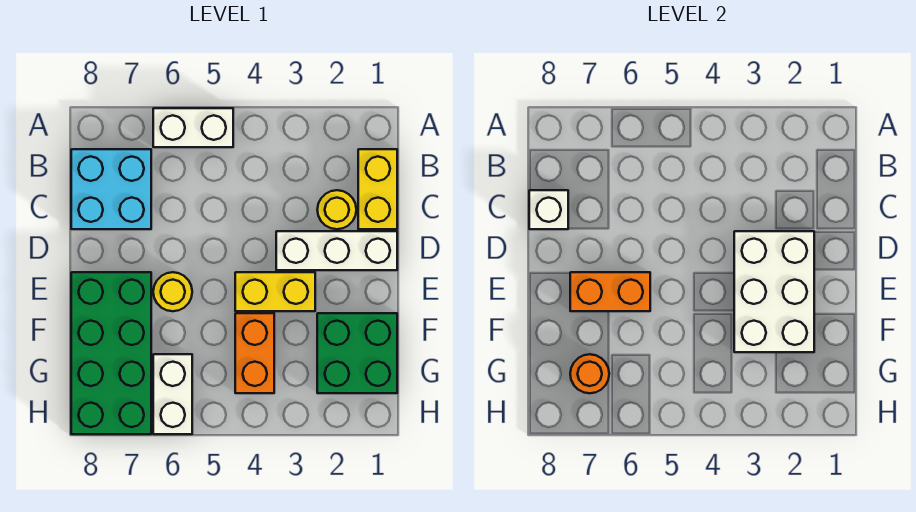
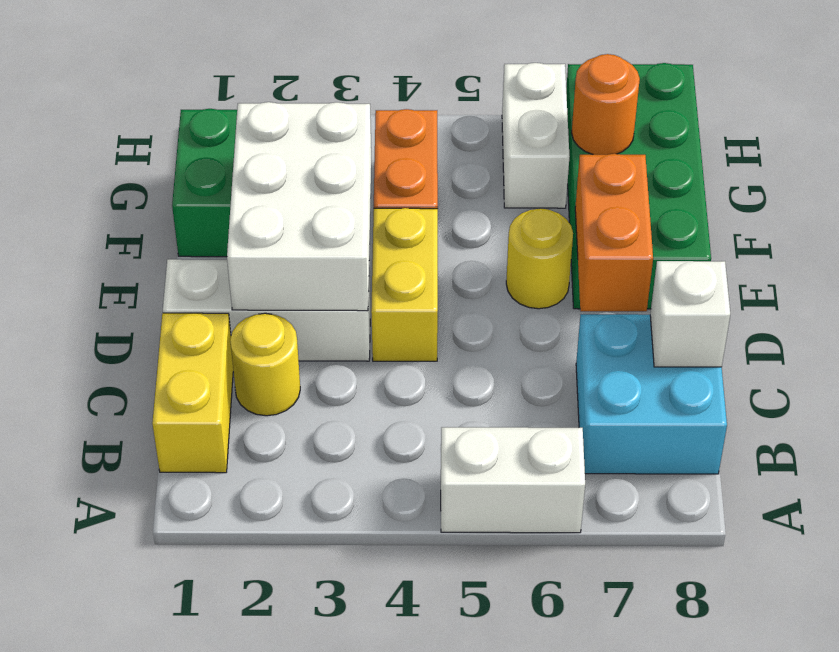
yellow brick E3:E4 level 1 -> yellow brick D4:E4 level 1
orange brick E6:E7 level 2 -> orange brick D7:E7 level 2

